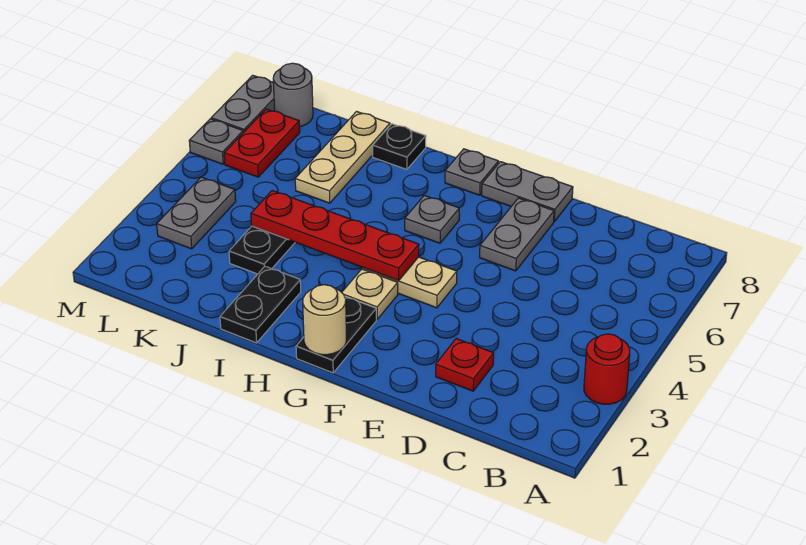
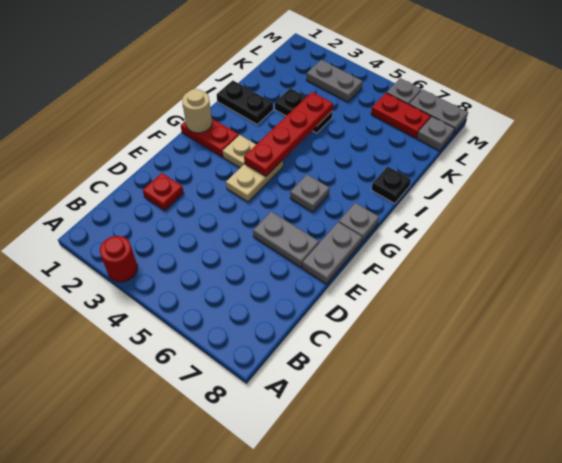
black plate G1:G2 level 1 -> red plate G1:G2 level 1
tan plate J6:J8 level 1 -> none
grey round brick L8 level 1 -> grey plate L8 level 1

